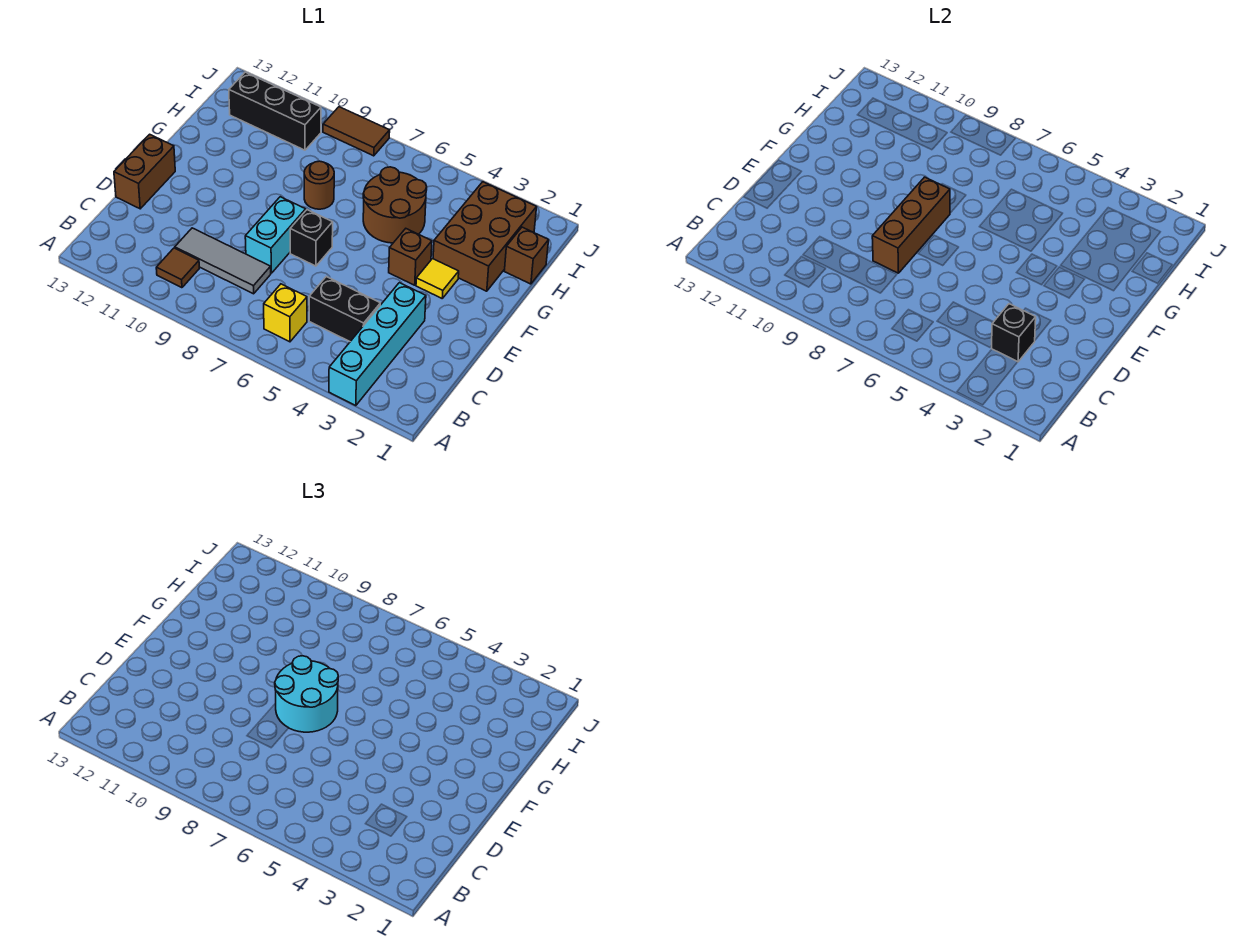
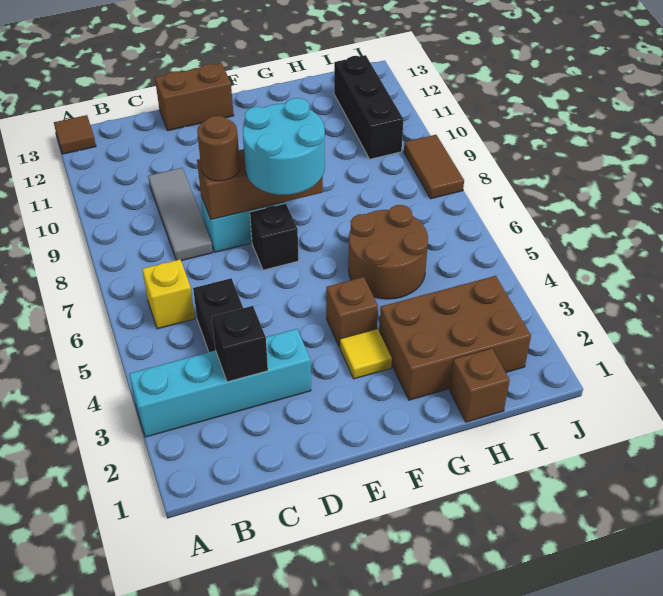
brown tile B10 level 1 -> brown tile A13 level 1
brown round brick G8 level 1 -> brown round brick D8 level 3

